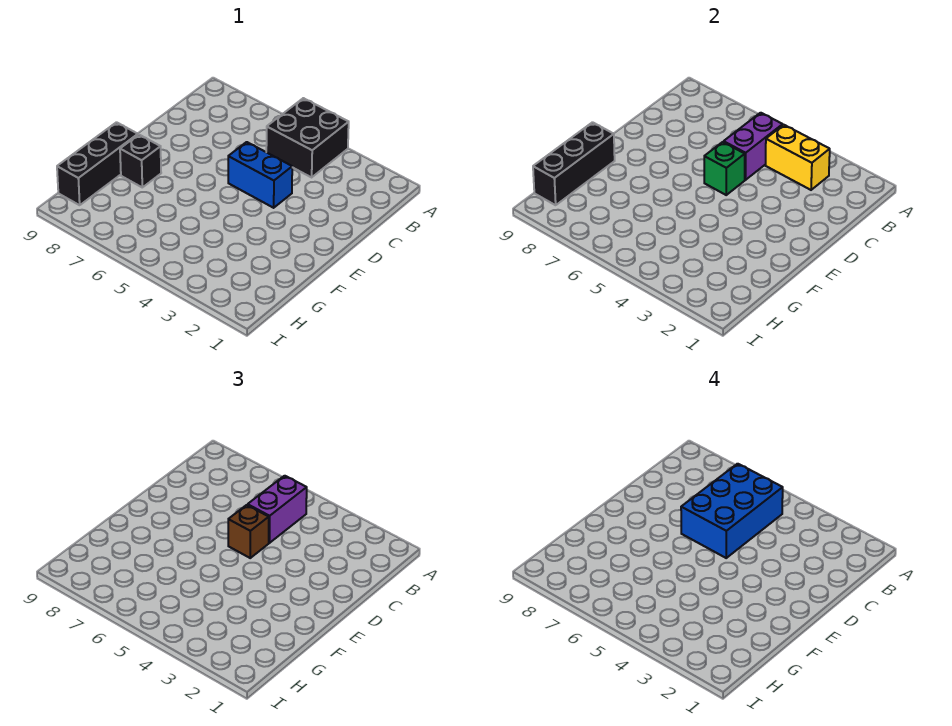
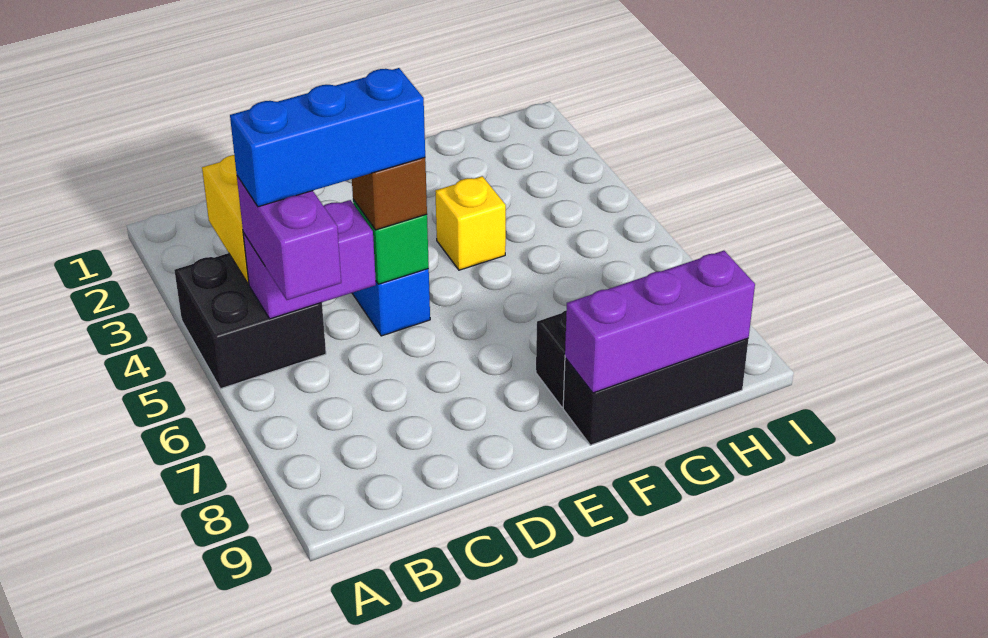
purple brick B5:C5 level 3 -> purple brick B5:B6 level 3
blue brick B5:D6 level 4 -> blue brick B5:D5 level 4
none -> yellow brick F4 level 1
black brick F9:H9 level 2 -> purple brick F9:H9 level 2

